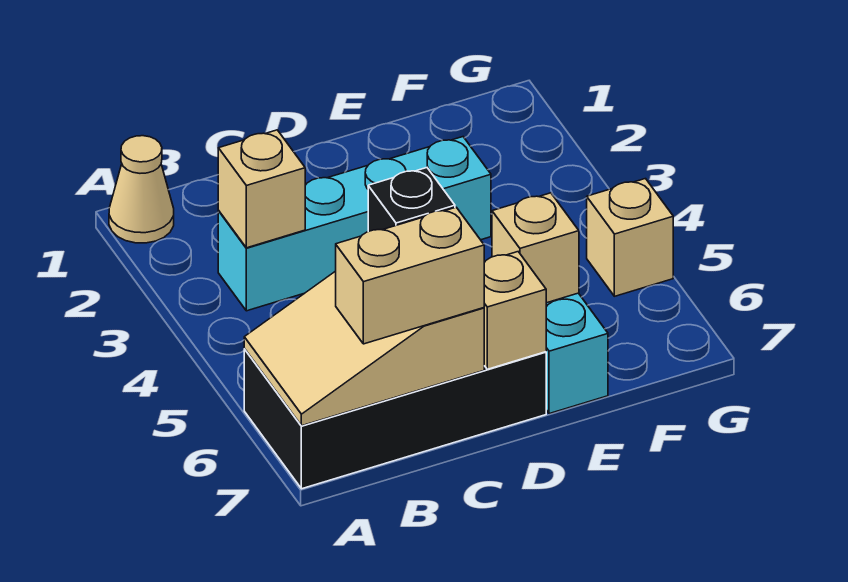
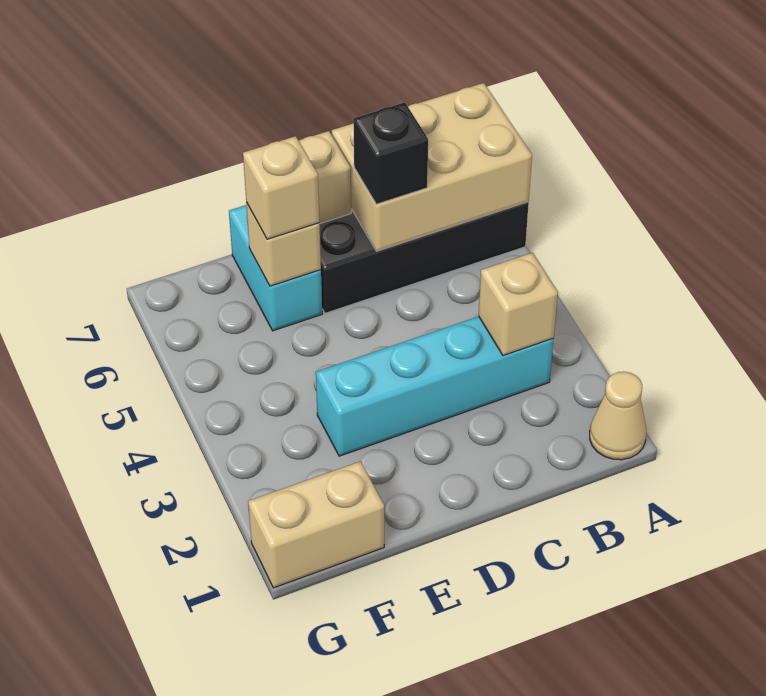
tan slope A6:C7 level 2 top C -> tan brick A6:C7 level 2
tan brick B7:C7 level 3 -> tan brick F1:G1 level 1
tan brick G5 level 1 -> tan brick E6 level 3

